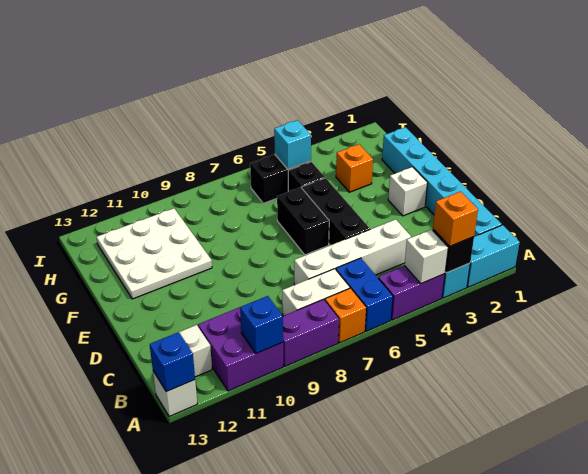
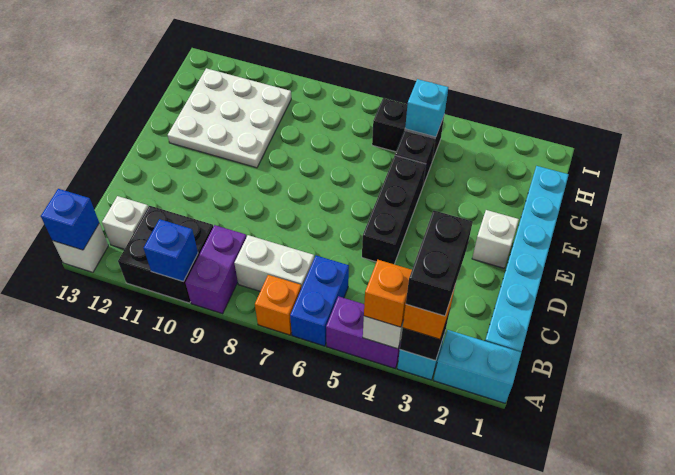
purple brick A8:A9 level 1 -> purple brick A9:B9 level 1
purple brick A10:B11 level 1 -> black brick A10:B11 level 1
white brick C4:C7 level 1 -> none
black brick E6:F6 level 1 -> black brick A3:B3 level 4
orange brick G3 level 1 -> orange brick A4 level 3

